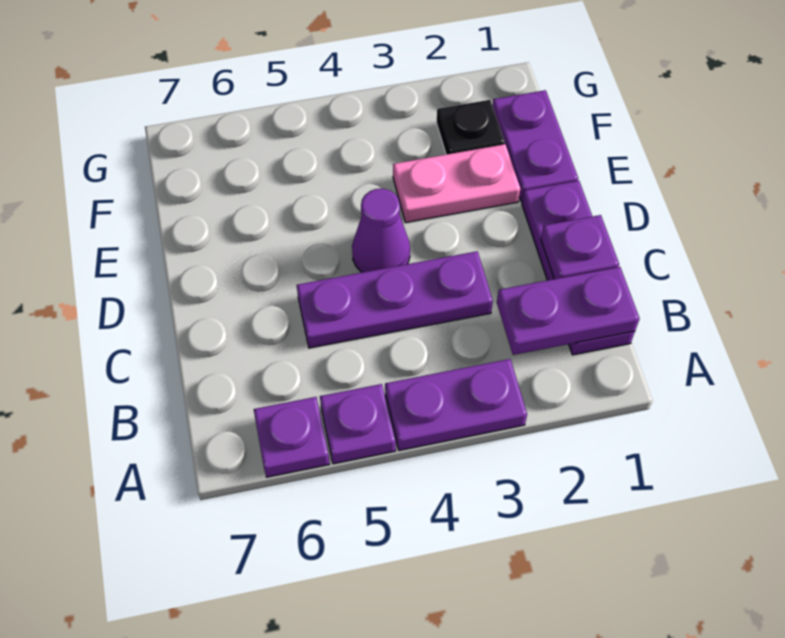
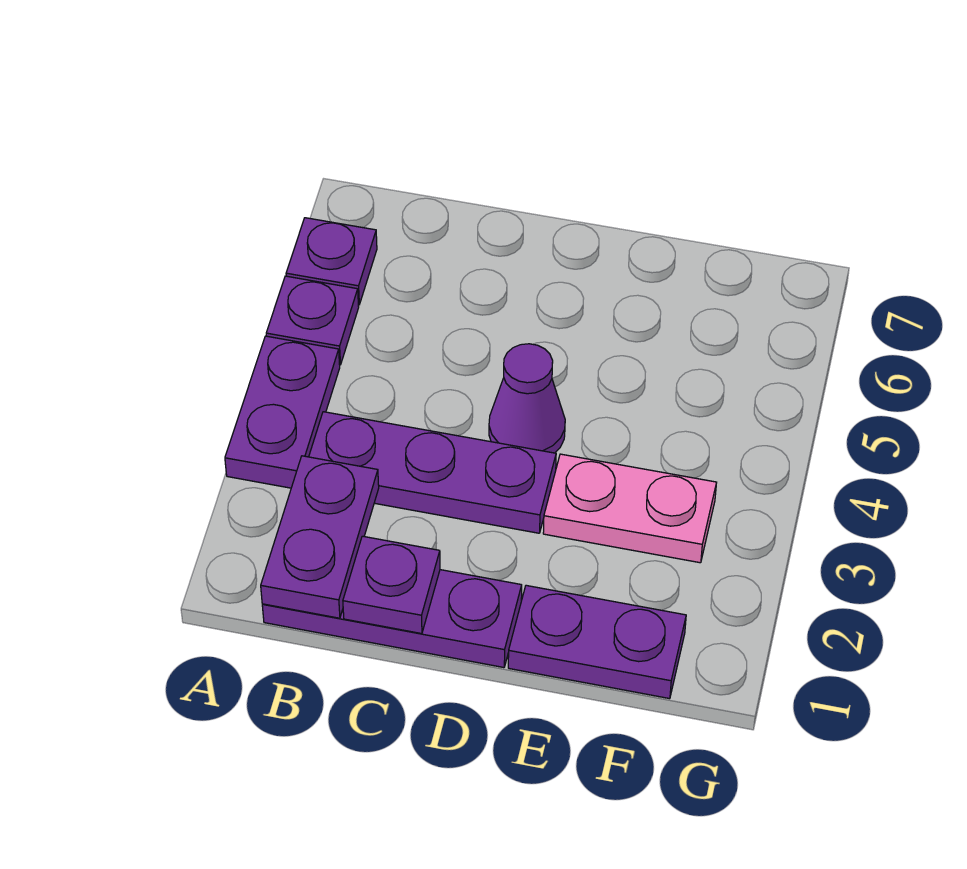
purple plate C3:C5 level 1 -> purple plate B3:D3 level 1
pink plate E2:E3 level 1 -> pink plate E3:F3 level 1
black plate F2 level 1 -> none

